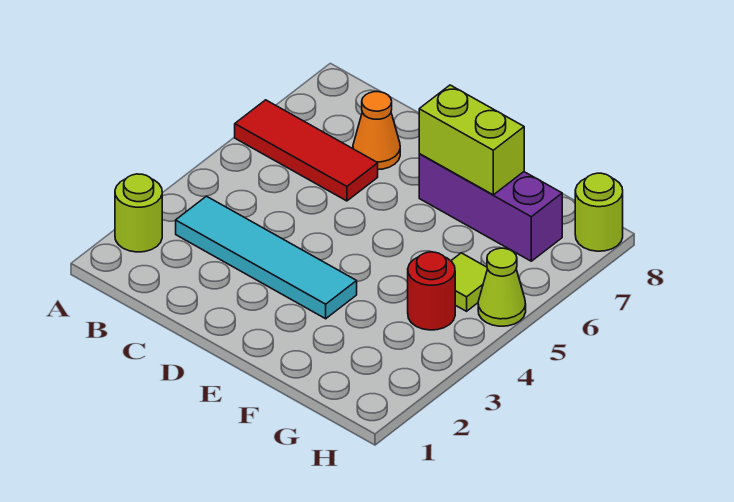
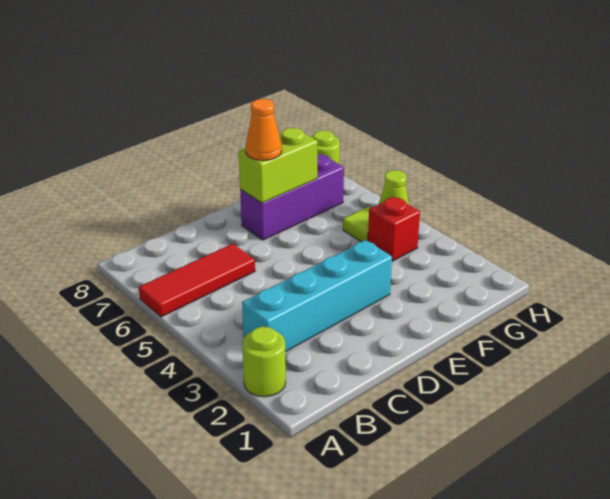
cyan tile B3:E3 level 1 -> cyan brick B3:E3 level 1
orange cone C7 level 1 -> orange cone E7 level 3
red round brick G4 level 1 -> red brick G4 level 1

